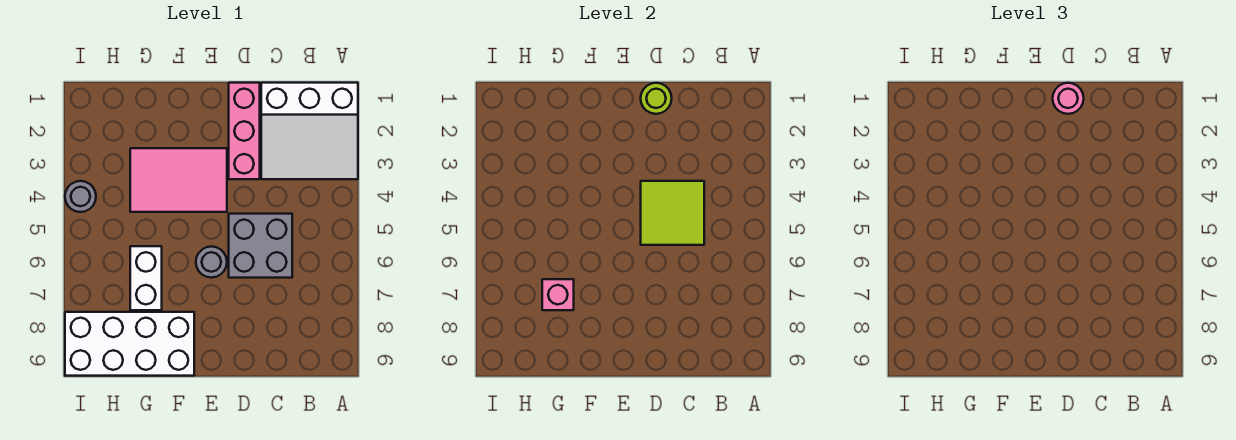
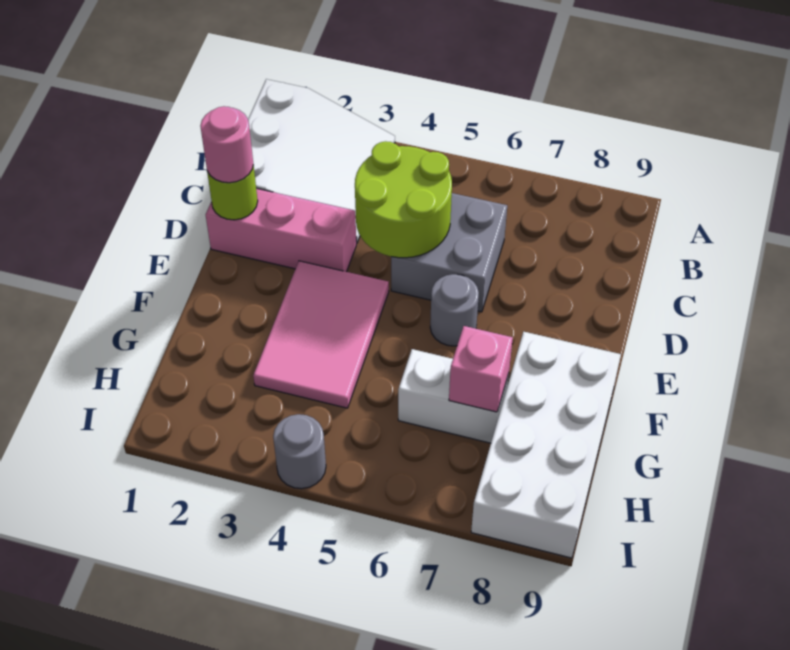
lime tile C4:D5 level 2 -> lime round brick C4:D5 level 2

